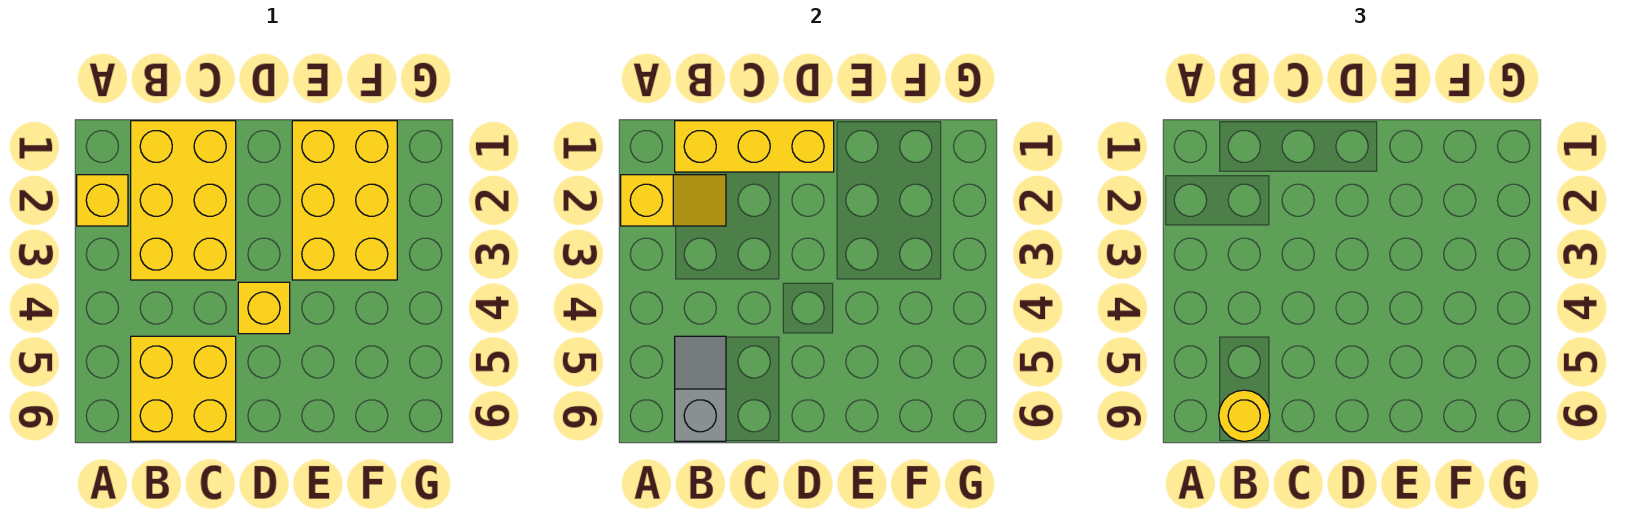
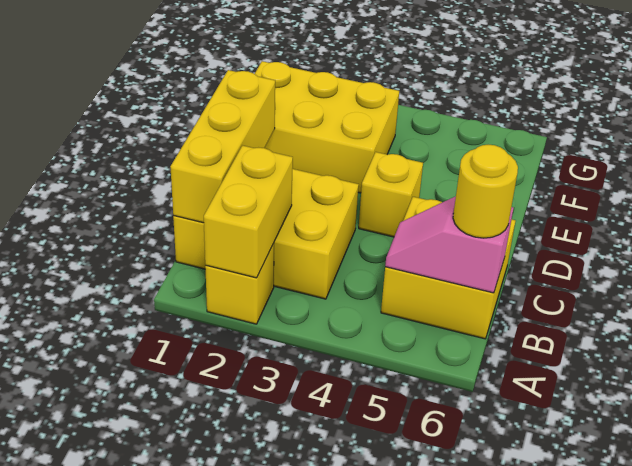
yellow slope A2:B2 level 2 top A -> yellow brick A2:B2 level 2
grey slope B5:B6 level 2 top 6 -> pink slope B5:B6 level 2 top 6

